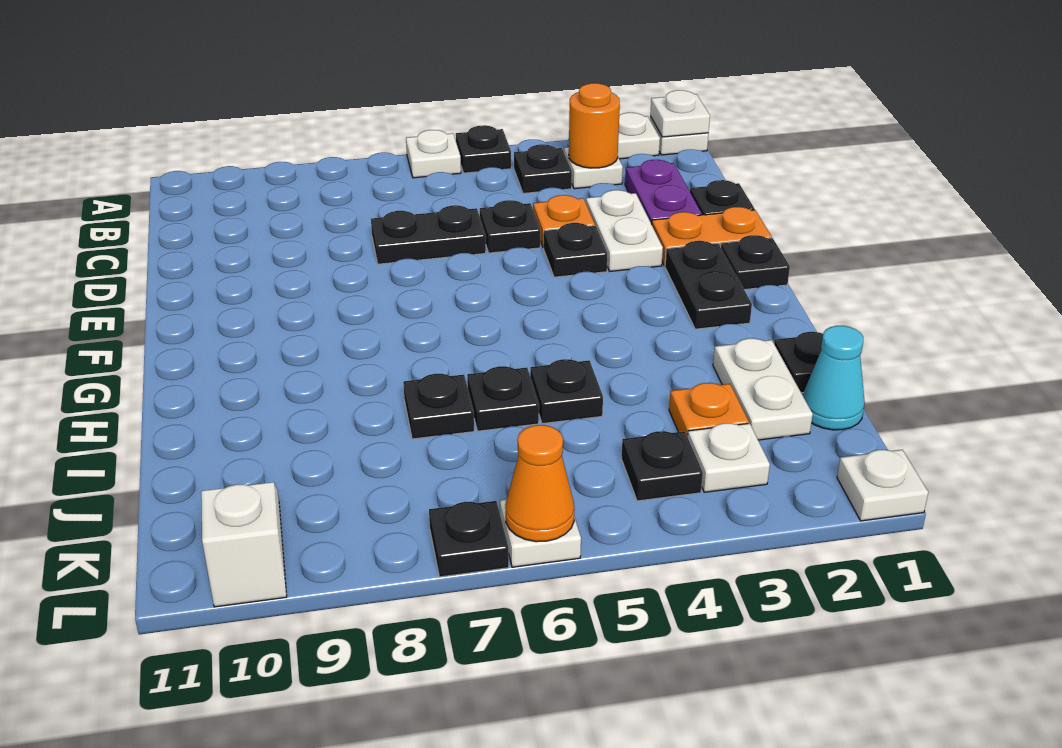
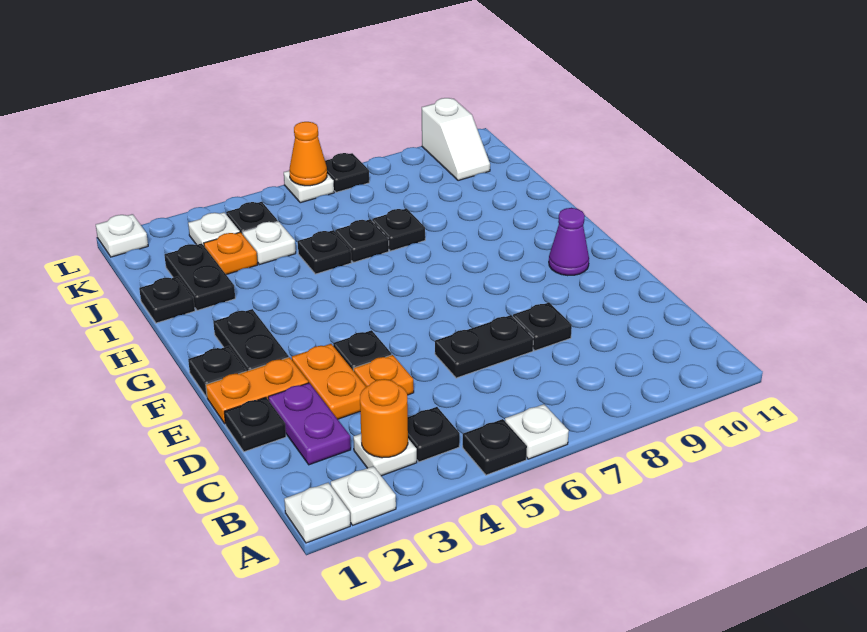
white plate A1 level 2 -> white plate J4 level 1
white plate D3:E3 level 1 -> orange plate D3:E3 level 1
black plate D5 level 1 -> black plate D8 level 1
none -> purple cone F10 level 1
white plate I2:J2 level 1 -> black plate I2:J2 level 1
cyan cone J1 level 1 -> none

